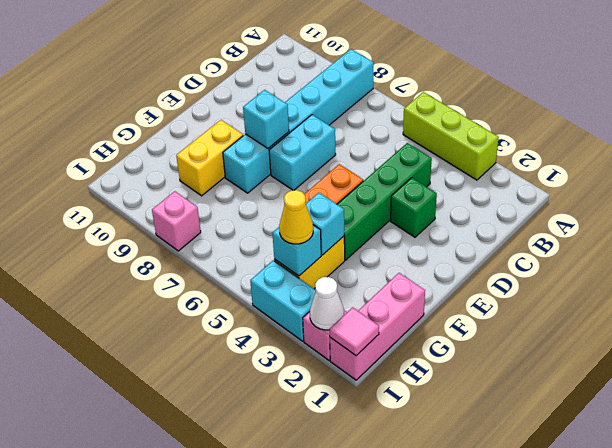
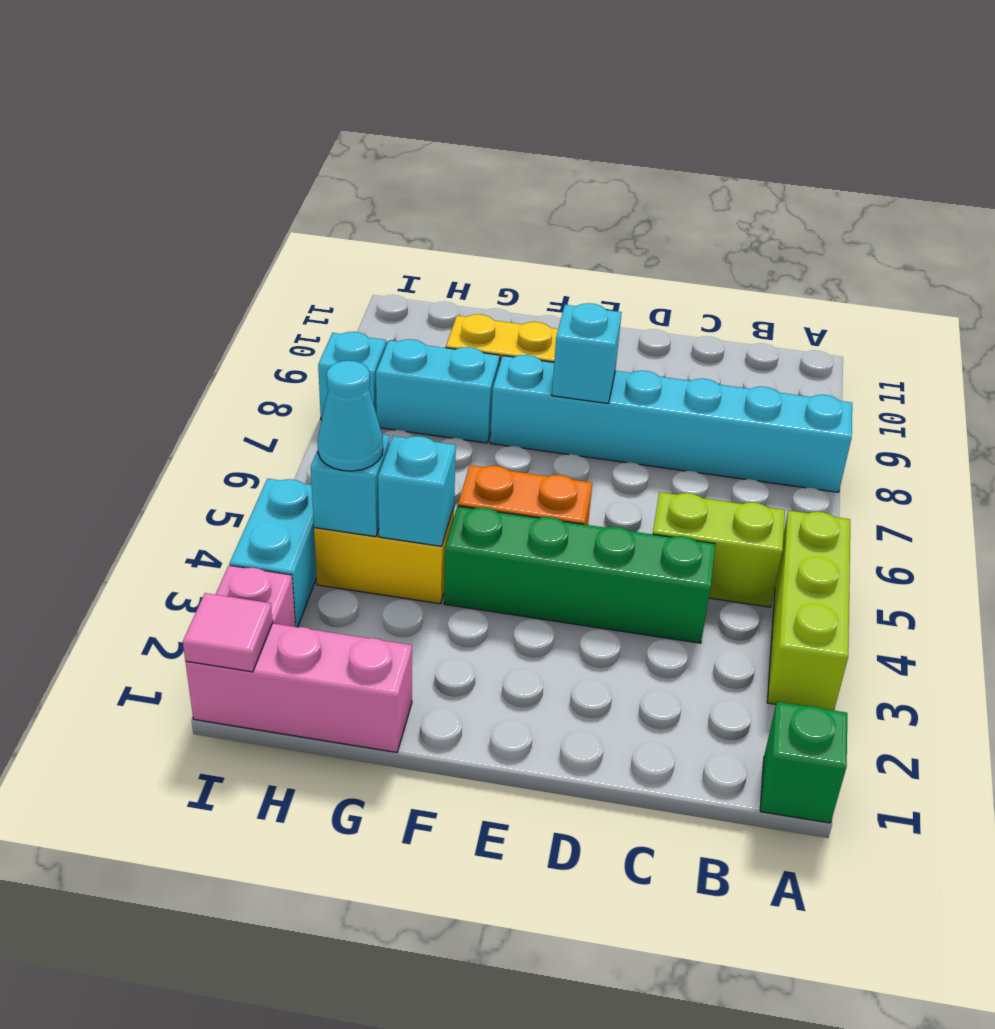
none -> lime brick B5:C5 level 1
green brick D3 level 1 -> green brick A1 level 1
cyan brick D7:E7 level 1 -> cyan brick G8:H8 level 1
yellow cone H4 level 3 -> cyan cone H4 level 3
white cone I2 level 2 -> none
pink brick I8 level 1 -> cyan brick I8 level 1

